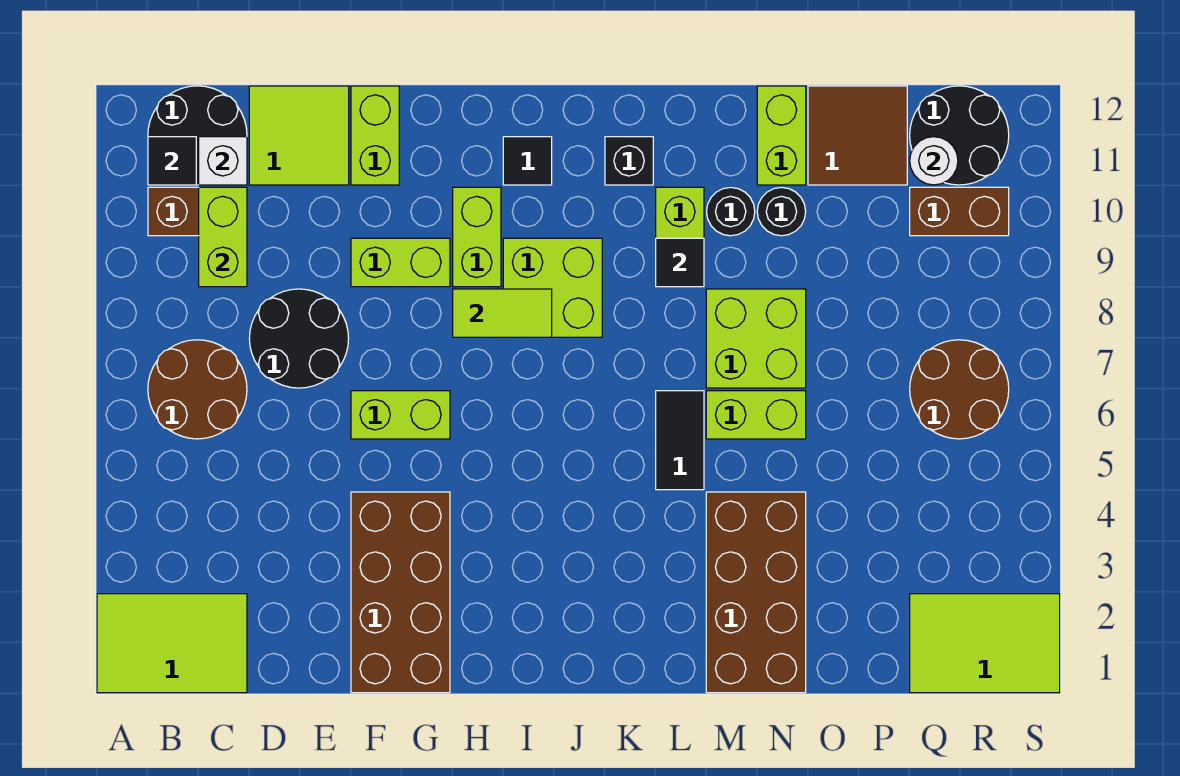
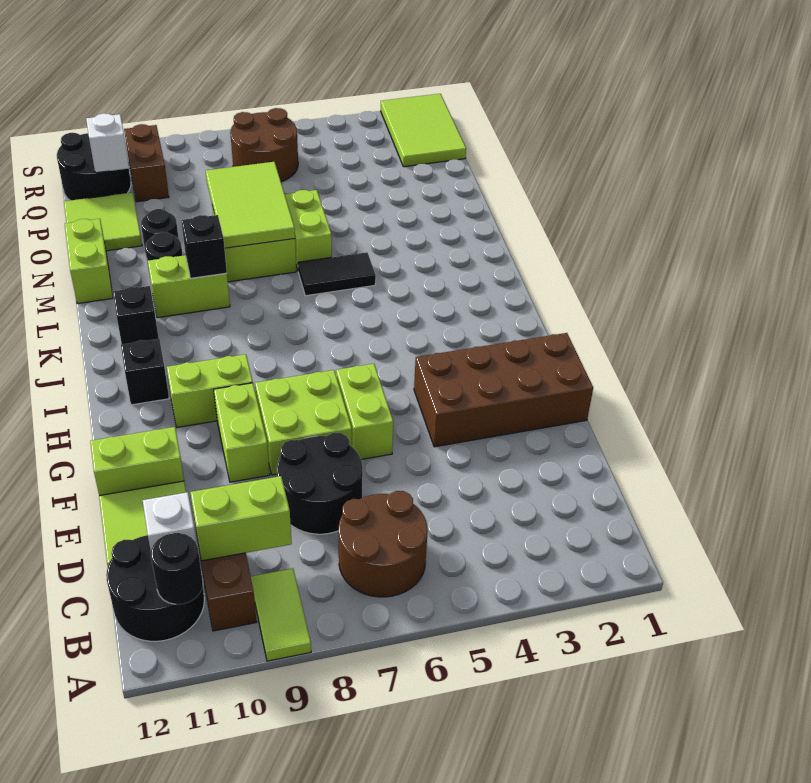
lime tile A1:C2 level 1 -> lime tile M7:O8 level 2
black tile B11 level 2 -> black round brick B11 level 2
lime tile H8:I8 level 2 -> lime tile A9:B9 level 1
lime brick I8:J9 level 1 -> lime brick F7:G8 level 1
black tile I11 level 1 -> black brick I11 level 1
black tile L9 level 2 -> black brick L9 level 2
brown brick M1:N4 level 1 -> none
lime brick N11:N12 level 1 -> lime brick M12:N12 level 1
brown tile O11:P12 level 1 -> lime tile O11:P12 level 1
white round brick Q11 level 2 -> white brick Q11 level 2

